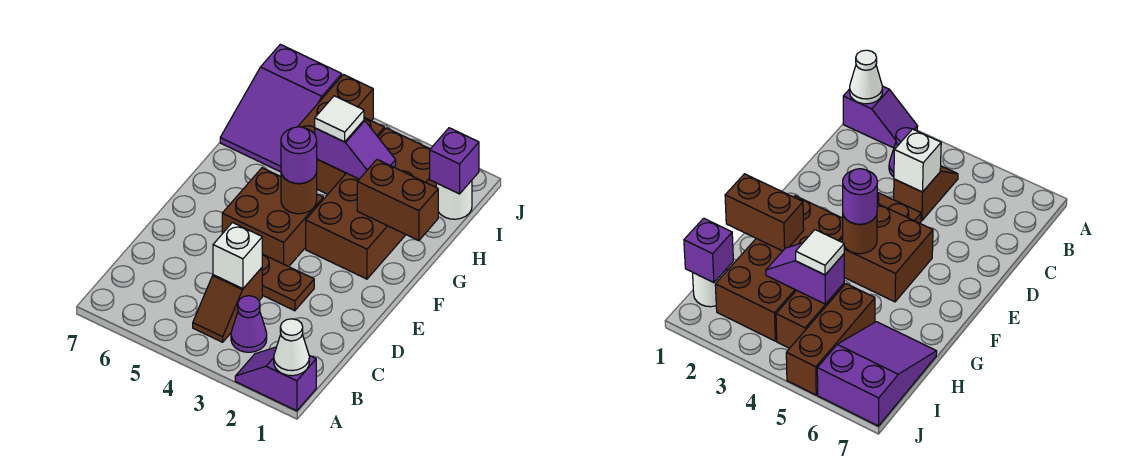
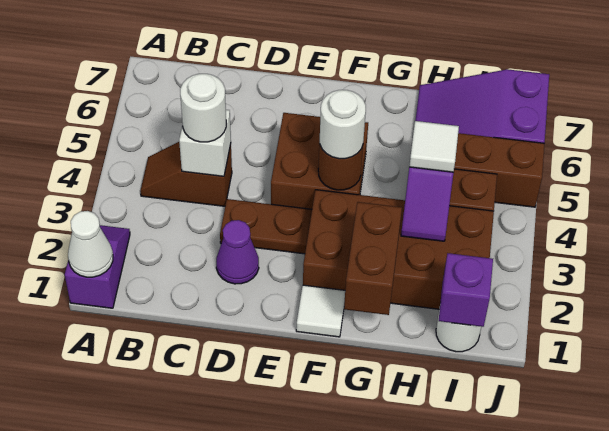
purple cone B3 level 1 -> purple cone D2 level 1
none -> white round brick C4 level 3
brown plate D3:D4 level 1 -> brown plate D3:E3 level 1
none -> white tile F1 level 1
purple round brick F4 level 3 -> white round brick F4 level 3

